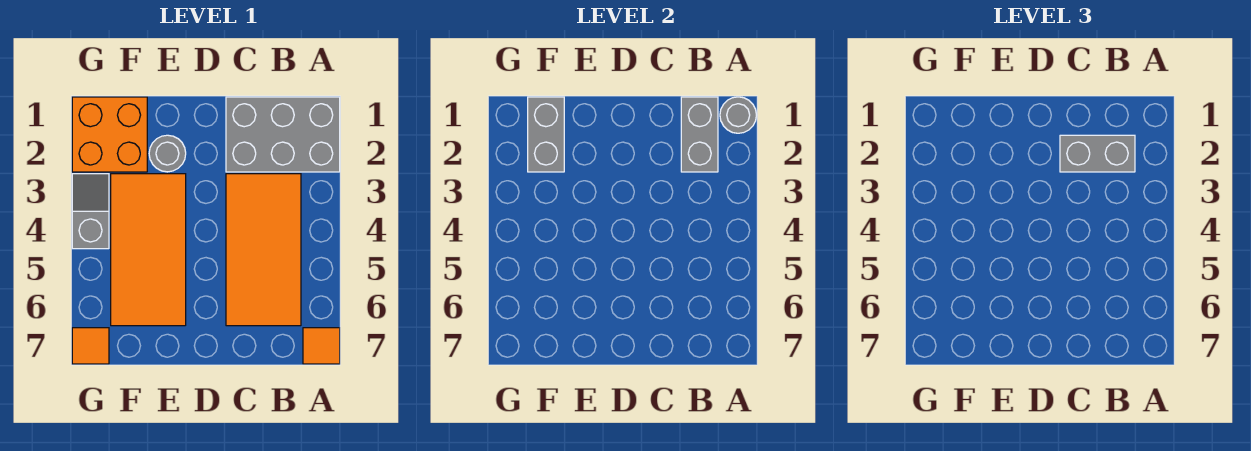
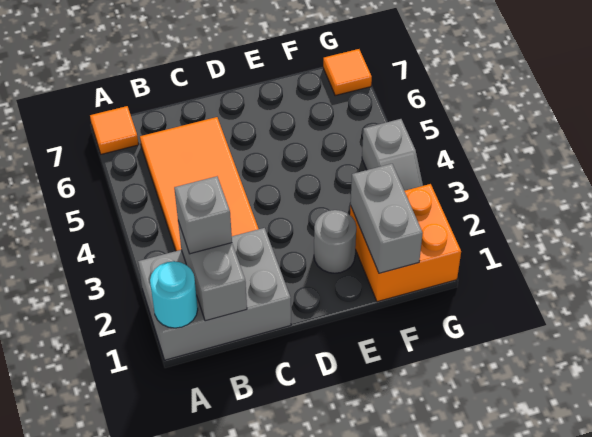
grey round brick A1 level 2 -> cyan round brick A1 level 2
grey brick B2:C2 level 3 -> grey brick B2 level 3
orange tile E3:F6 level 1 -> none

